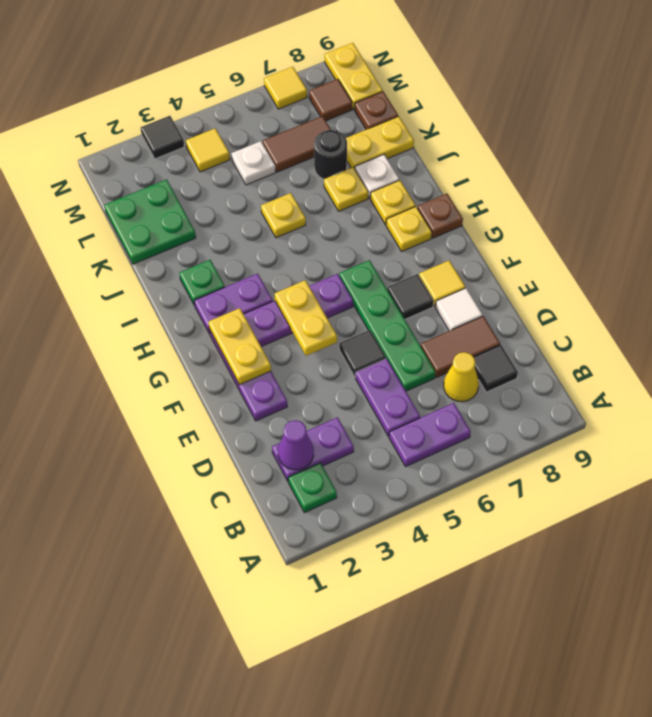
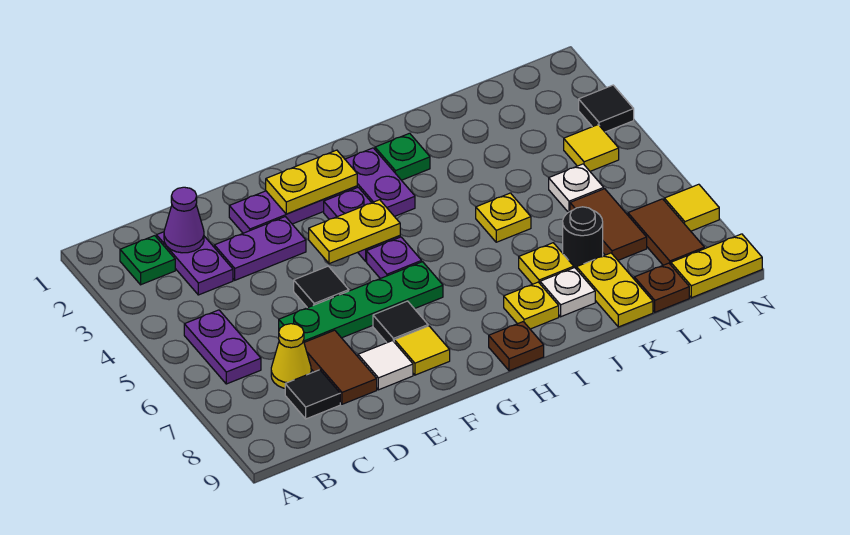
purple plate C5:D5 level 1 -> purple plate D3:E3 level 1
yellow plate H8 level 1 -> none
green plate K1:L2 level 1 -> none
brown tile M8 level 1 -> brown tile M7:M8 level 1

